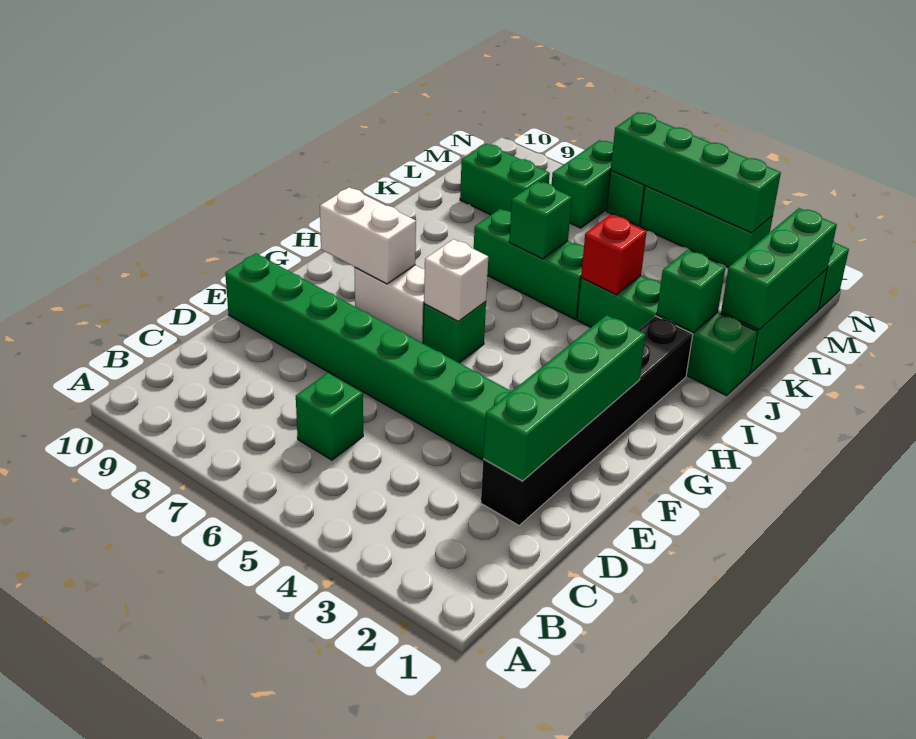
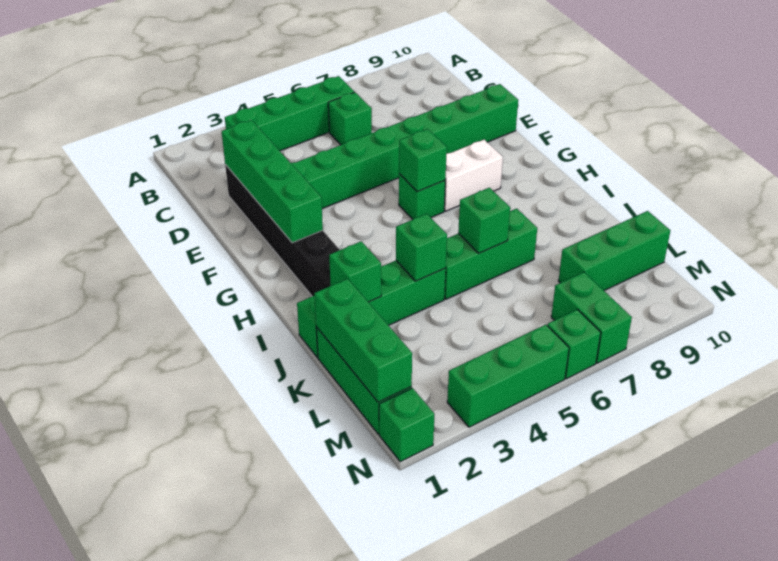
white brick G6 level 2 -> green brick G6 level 2
white brick G8:G9 level 2 -> none
red brick J4 level 2 -> green brick J4 level 2
green brick L8:L9 level 1 -> green brick L8:L10 level 1
green brick N3:N6 level 2 -> green brick B3:B6 level 1

